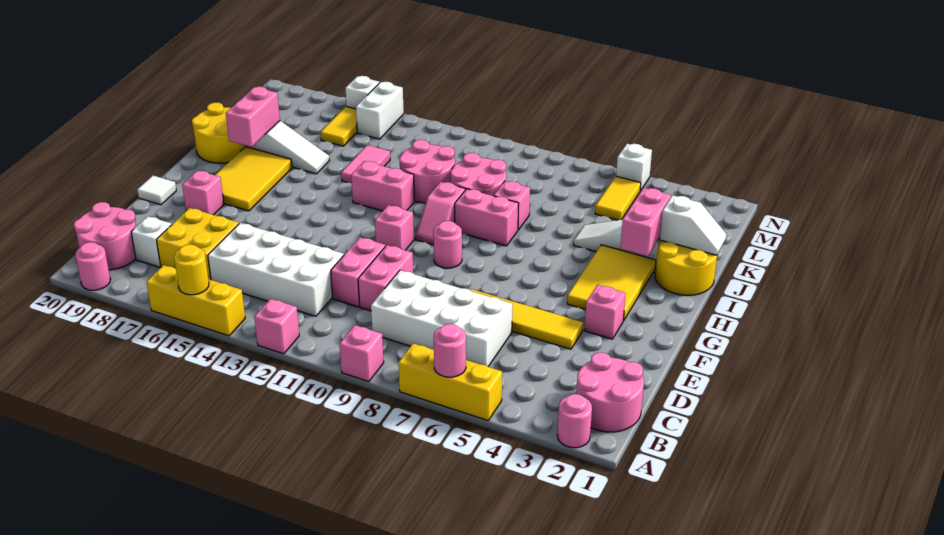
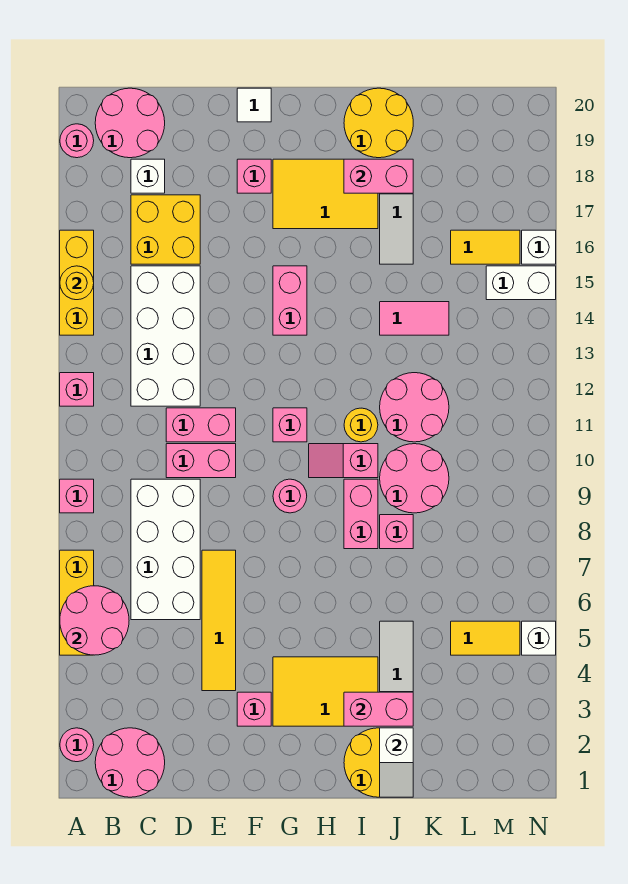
pink round brick A6 level 2 -> pink round brick A5:B6 level 2
none -> yellow round brick I11 level 1
pink brick I12:I13 level 1 -> pink brick G14:G15 level 1

